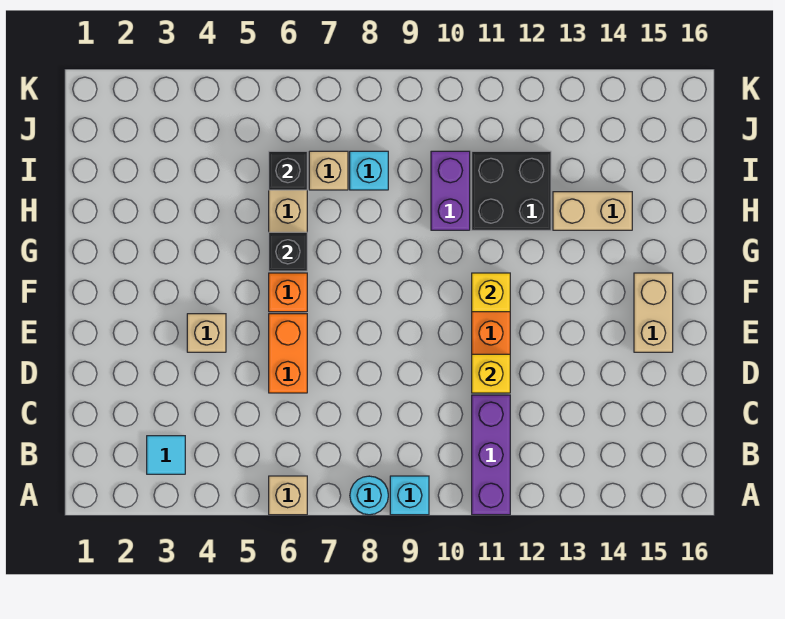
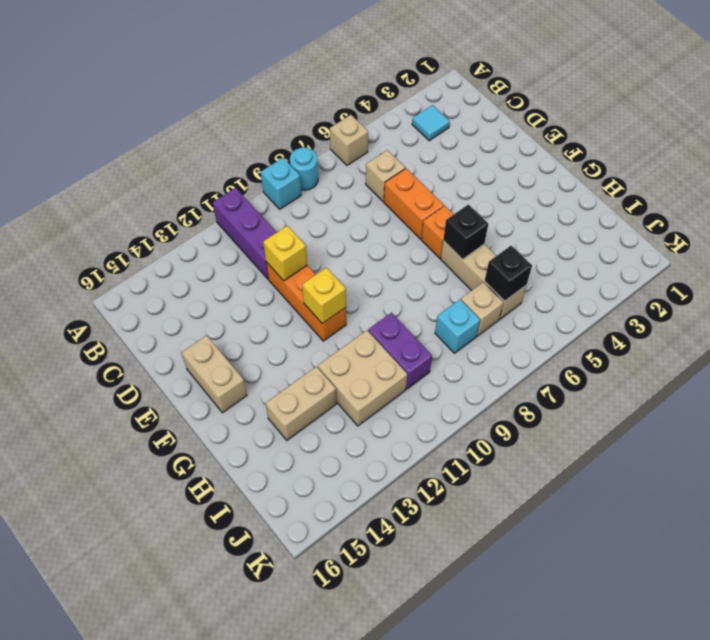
tan brick E4 level 1 -> tan brick C6 level 1
black brick H11:I12 level 1 -> tan brick H11:I12 level 1

